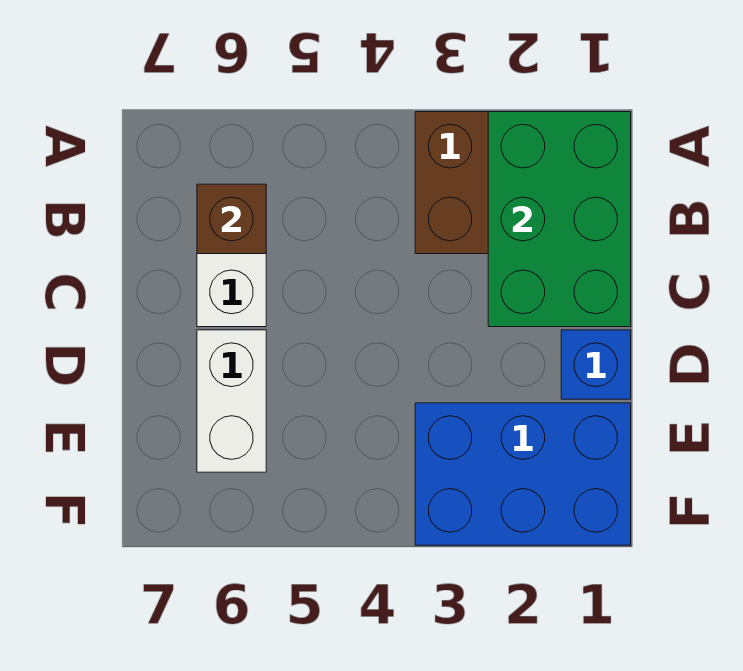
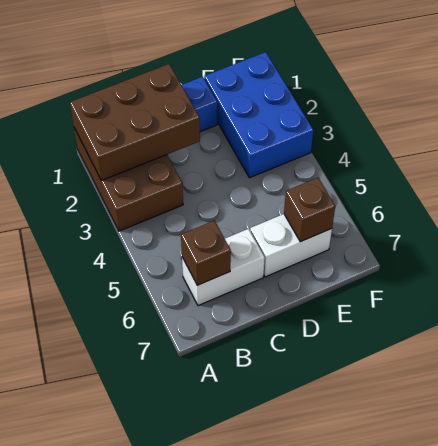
green brick A1:C2 level 2 -> brown brick A1:C2 level 2
none -> brown brick E6 level 2

